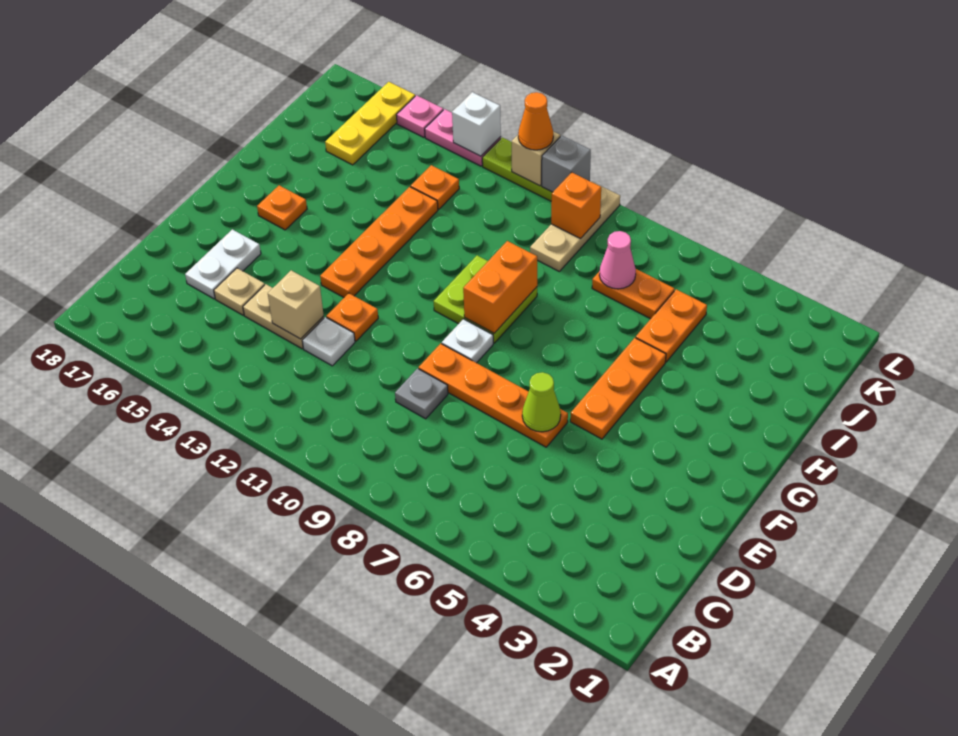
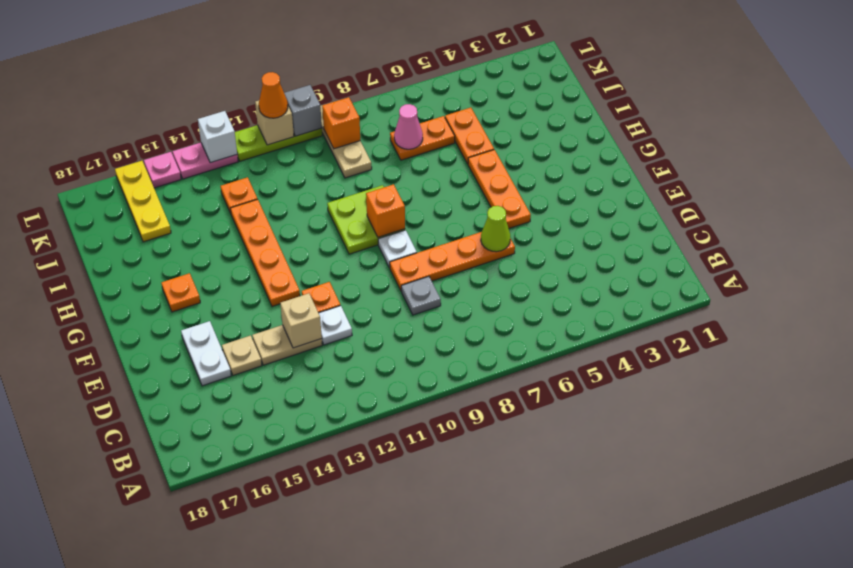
orange brick G9:H9 level 2 -> orange brick G9 level 2

